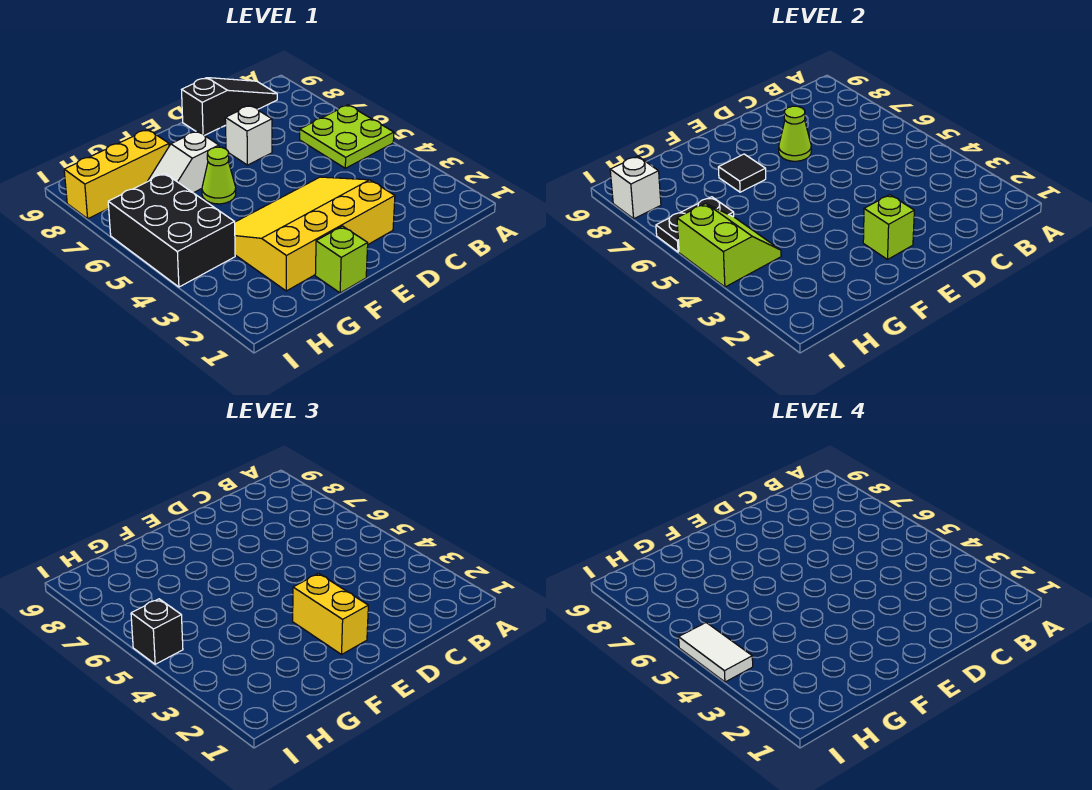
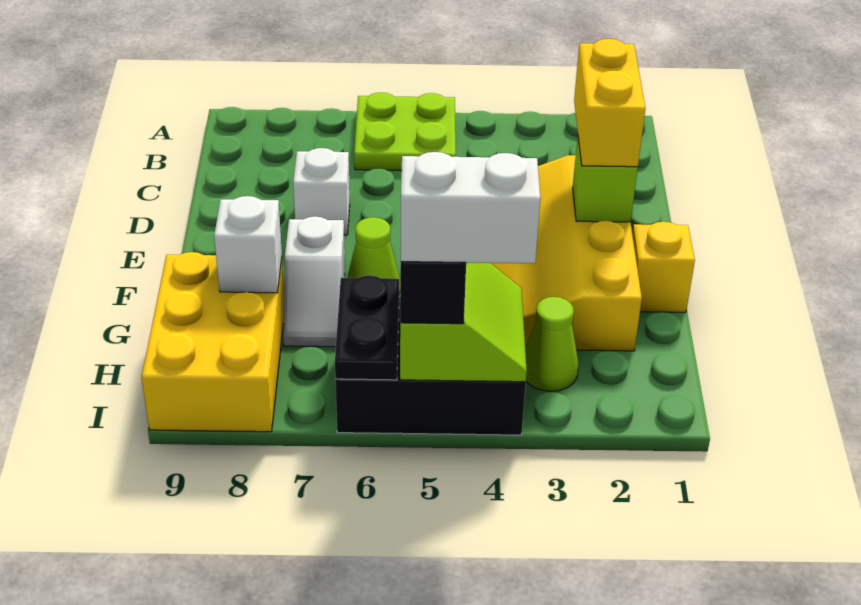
black slope B9:D9 level 1 top D -> none
lime cone D7 level 2 -> lime cone H3 level 1
yellow brick E2:E3 level 3 -> yellow brick D2:E2 level 3
lime brick F1 level 1 -> yellow brick F1 level 1
black tile F7 level 2 -> none
yellow brick G8:I8 level 1 -> yellow brick G8:I9 level 1
lime slope H4:I5 level 2 top I -> lime slope H4:I5 level 2 top 5
white tile I4:I5 level 4 -> white brick I4:I5 level 4
white brick I8 level 2 -> white brick G8 level 2

